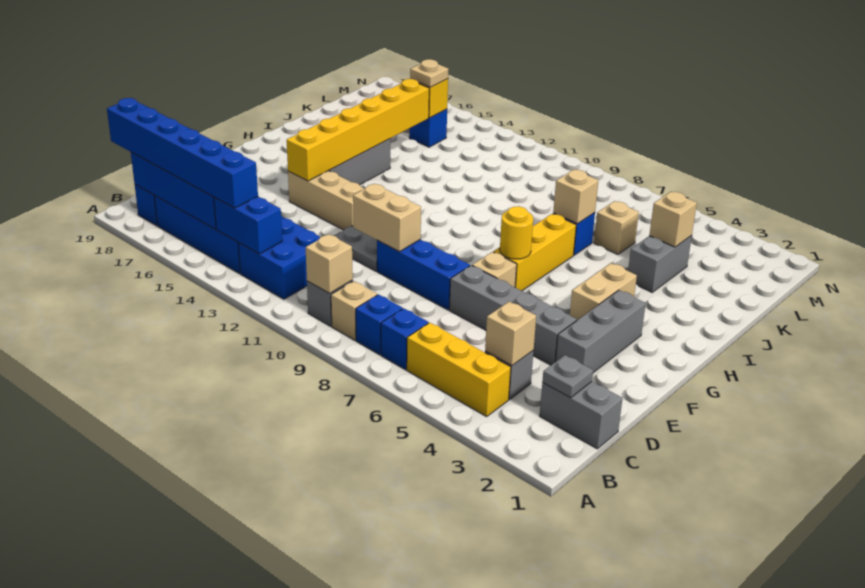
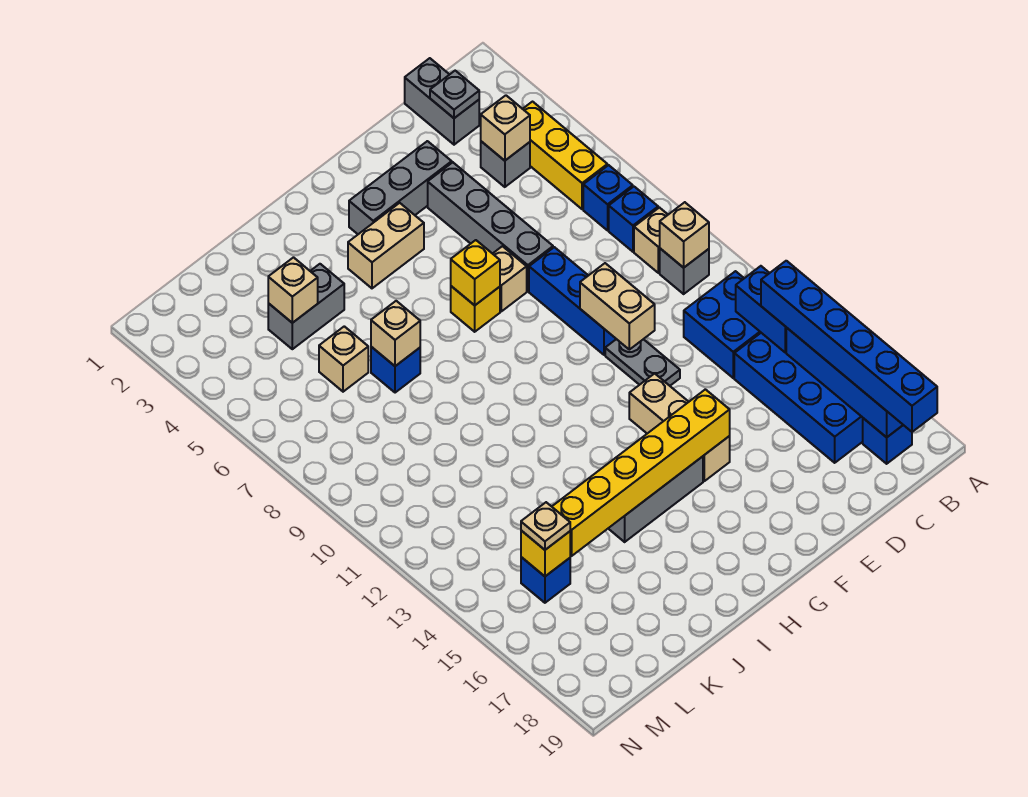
yellow brick G7:I7 level 1 -> yellow brick G7 level 1
yellow round brick G7 level 2 -> yellow brick G7 level 2

